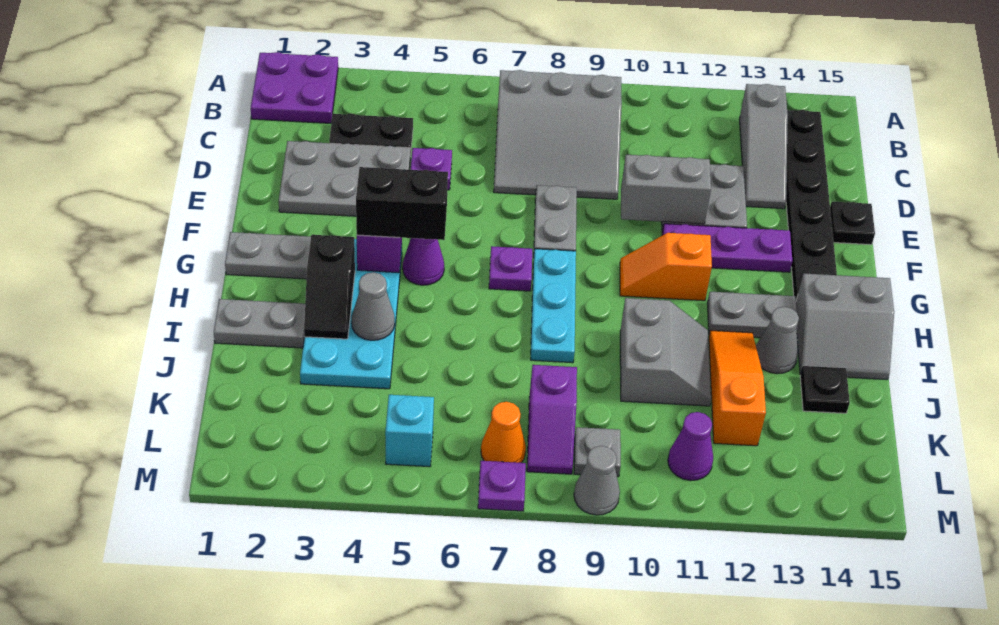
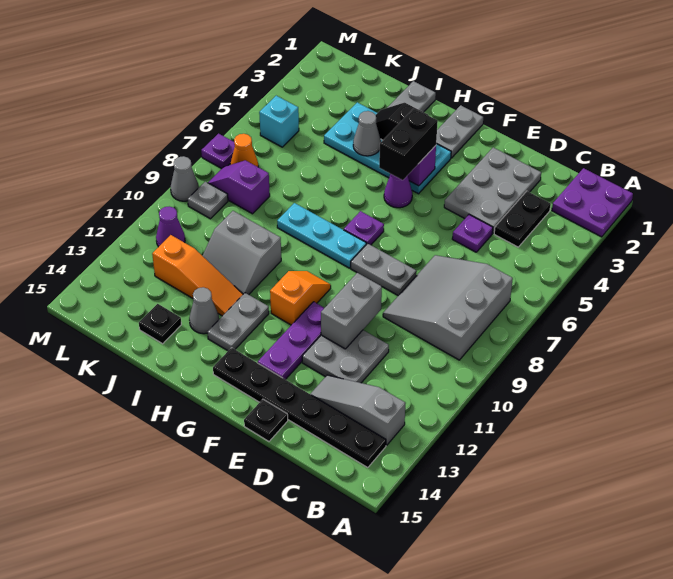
grey slope H14:I15 level 1 top H -> none

